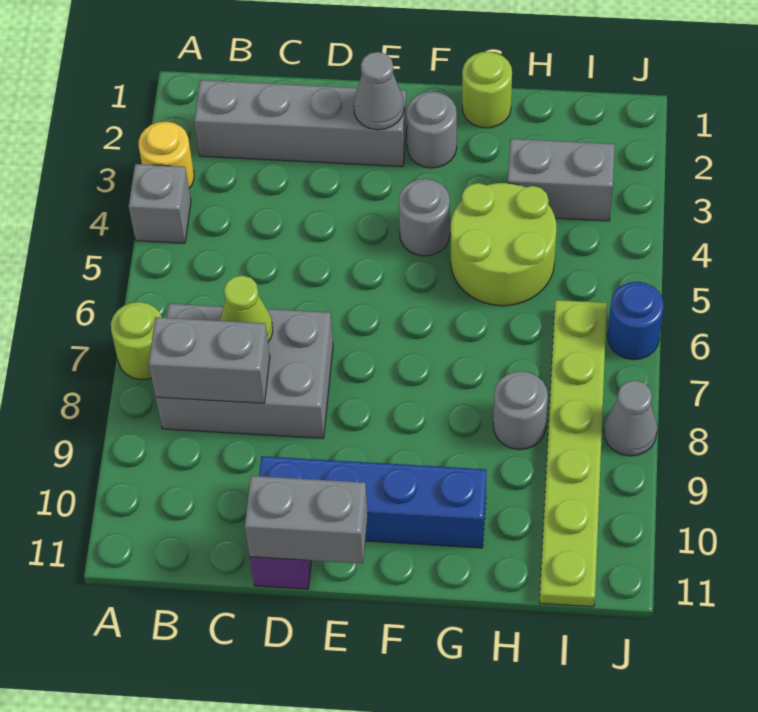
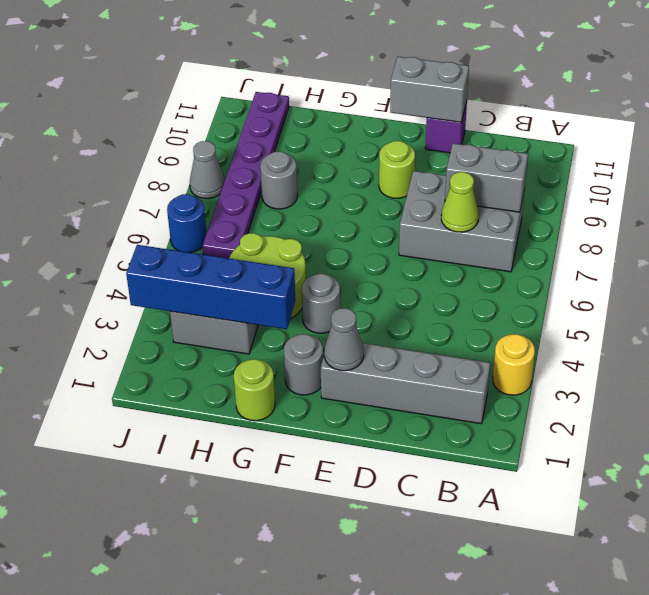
grey brick A4 level 1 -> none
lime round brick A7 level 1 -> lime round brick E9 level 1
blue brick D10:G10 level 1 -> blue brick G3:J3 level 2
lime plate I6:I11 level 1 -> purple plate I6:I11 level 1

